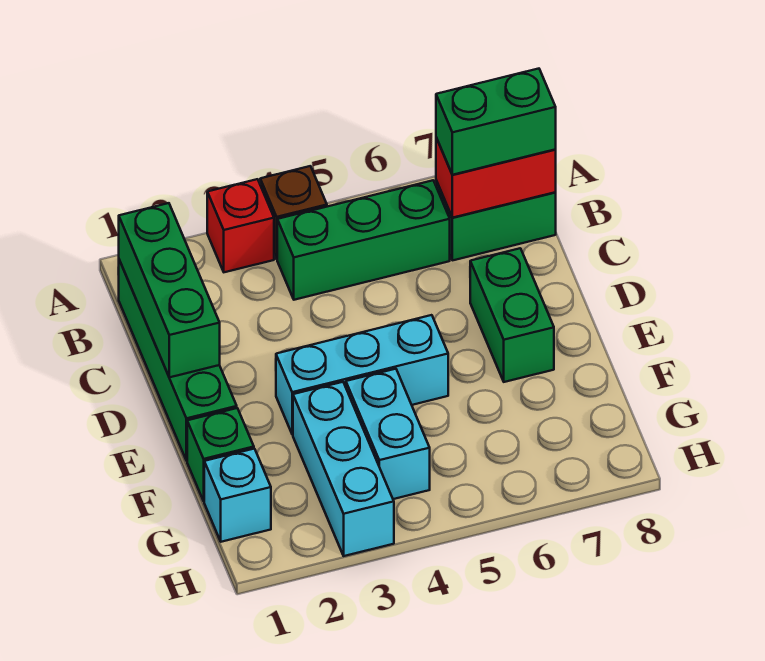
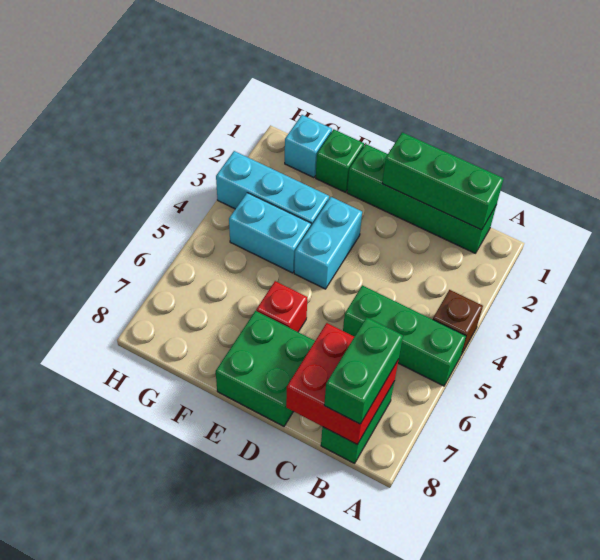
red brick A3 level 1 -> red brick E6 level 1
green brick B4:B6 level 1 -> green brick A5:C5 level 1
red brick B7:B8 level 2 -> red brick B7:C8 level 2
green brick D7:E7 level 1 -> green brick D7:E8 level 1
cyan brick E3:E5 level 1 -> cyan brick E3:E4 level 1

